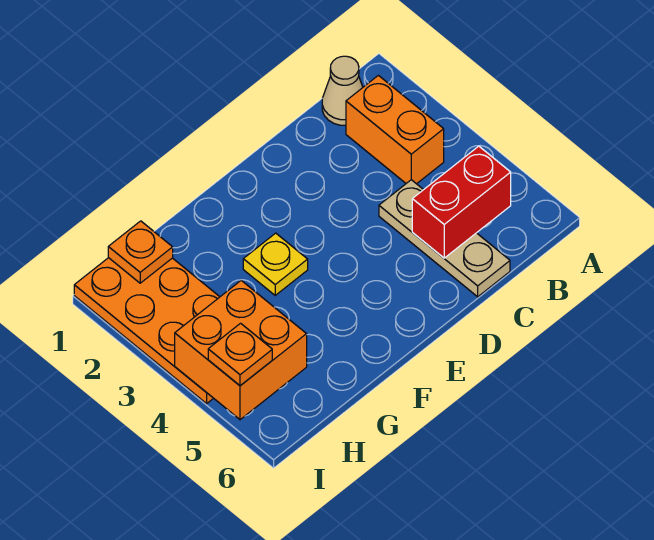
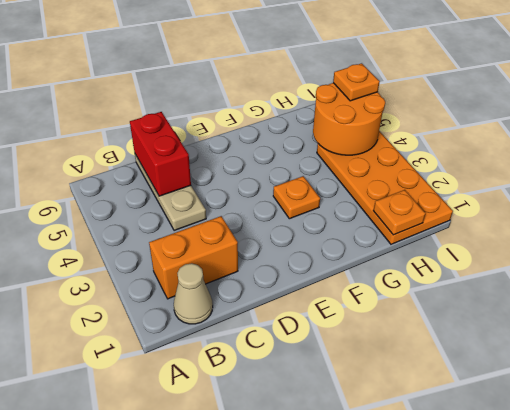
orange brick B2:B3 level 1 -> orange brick B2:C2 level 1
red brick B5:C5 level 2 -> red brick C5:C6 level 2
yellow plate F3 level 1 -> orange plate F3 level 1
orange brick H4:I5 level 2 -> orange round brick H4:I5 level 2

